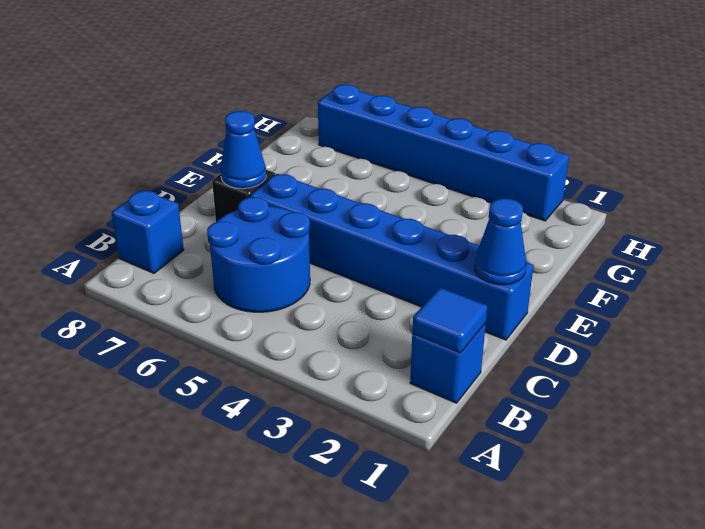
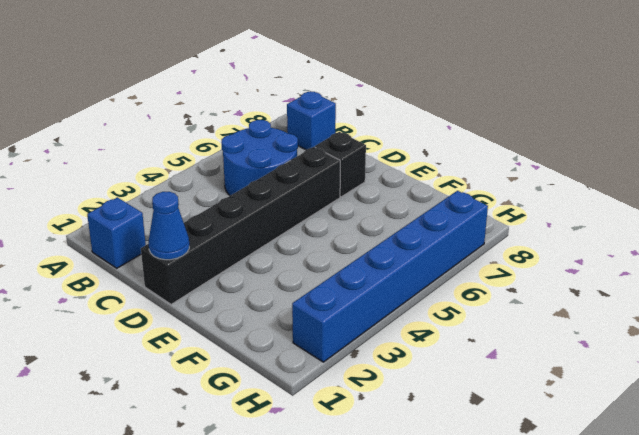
blue tile B1 level 2 -> none
blue brick D1:D6 level 1 -> black brick D1:D6 level 1
blue cone D7 level 2 -> none

